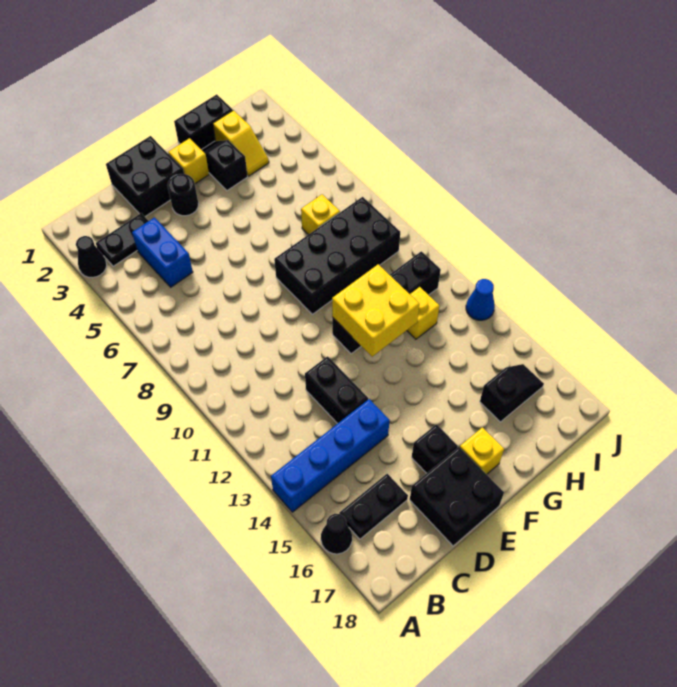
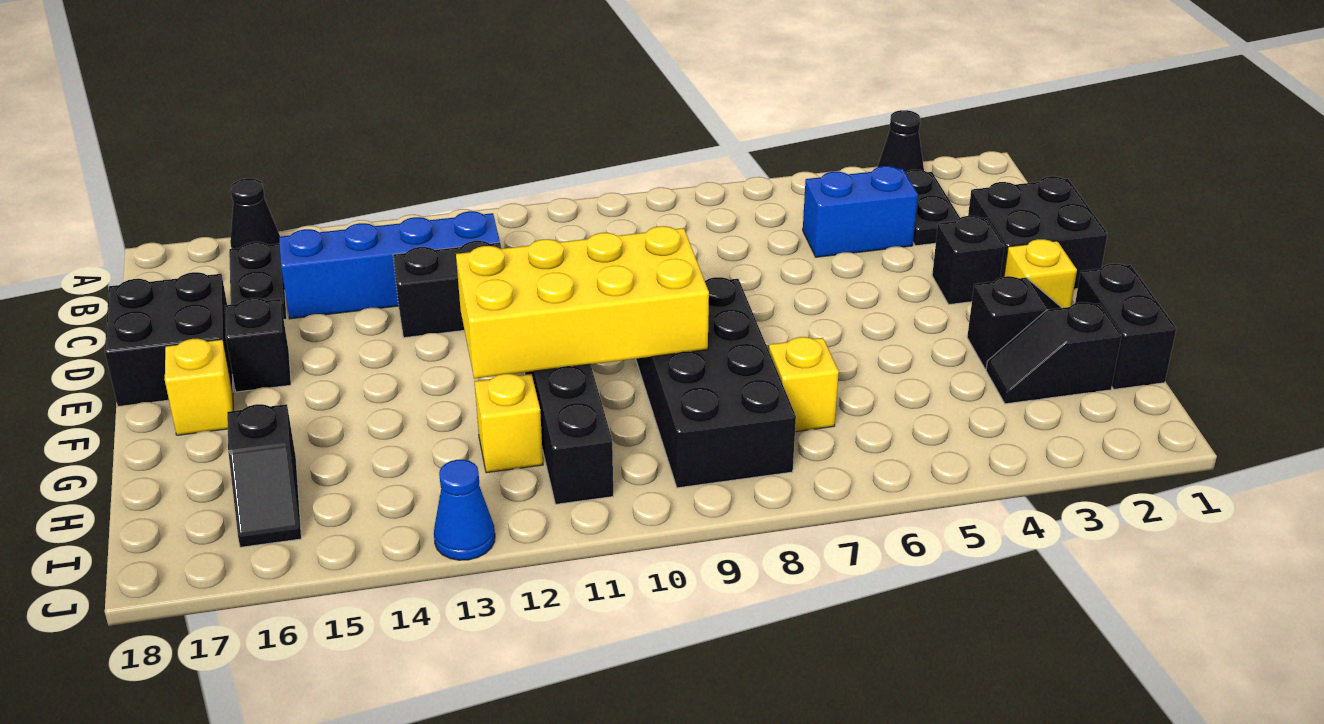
blue brick A14:D14 level 1 -> blue brick C12:C15 level 1
black round brick E3 level 1 -> black brick E3 level 1
yellow brick F11:G12 level 2 -> yellow brick F9:G12 level 2
yellow slope H2:H3 level 1 top 2 -> black slope H2:H3 level 1 top 2

